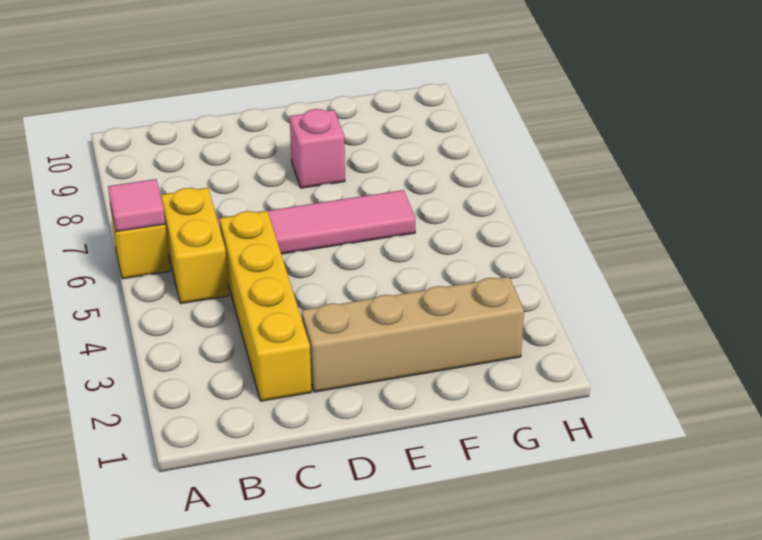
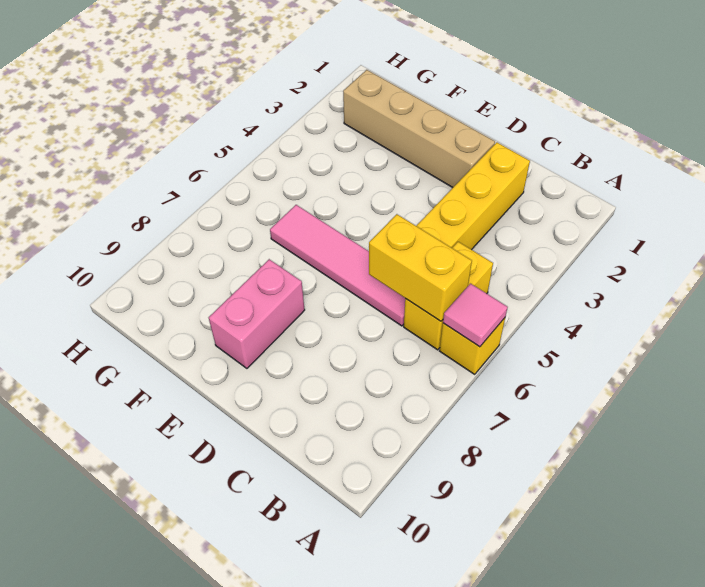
none -> yellow brick B6:C6 level 2
pink brick E8 level 1 -> pink brick E8:E9 level 1

